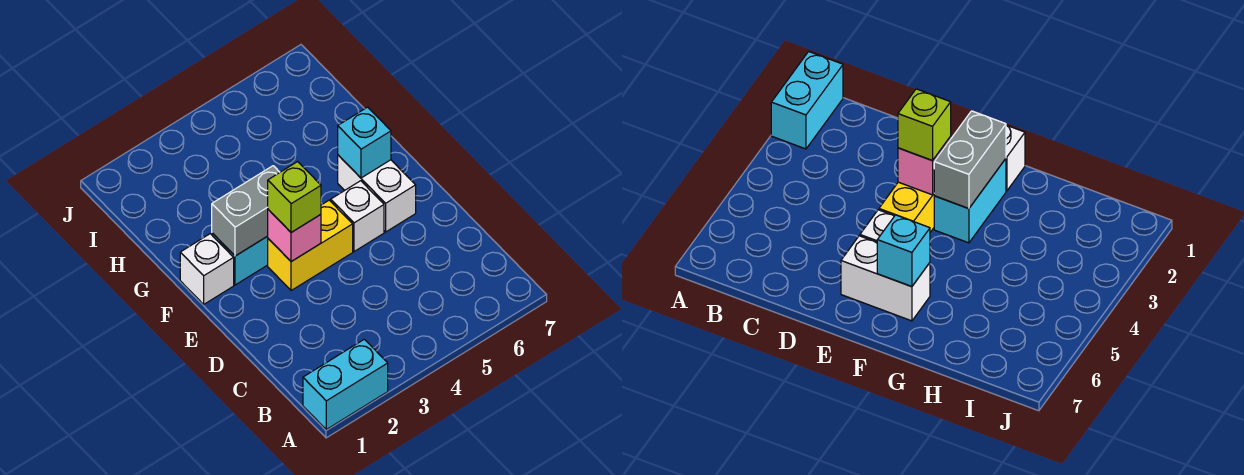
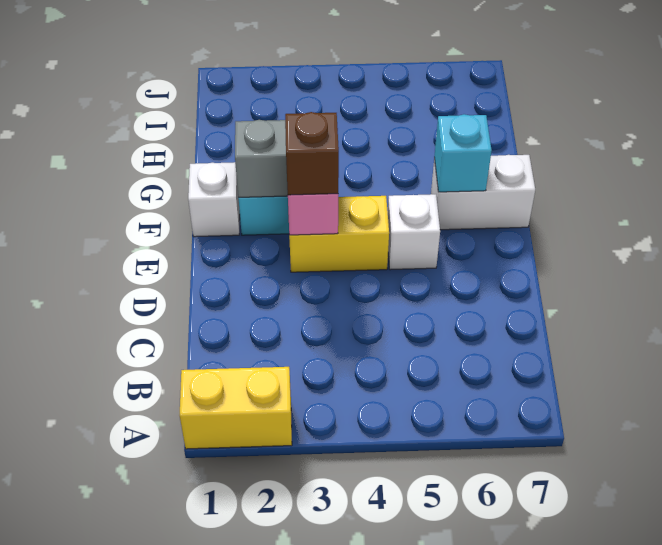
cyan brick A1:A2 level 1 -> yellow brick A1:A2 level 1
lime brick E3 level 3 -> brown brick E3 level 3
white brick E6:F6 level 1 -> white brick F6:F7 level 1

